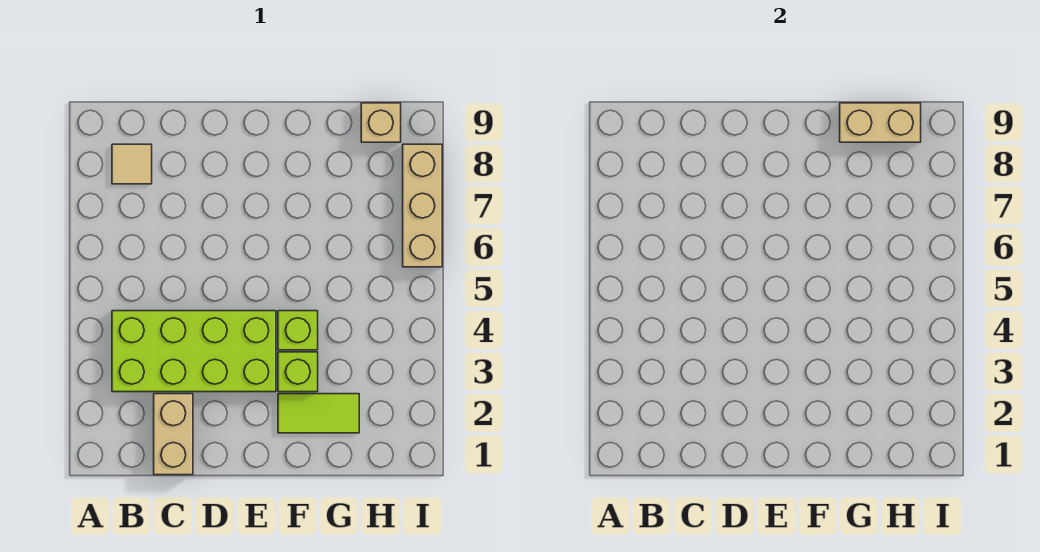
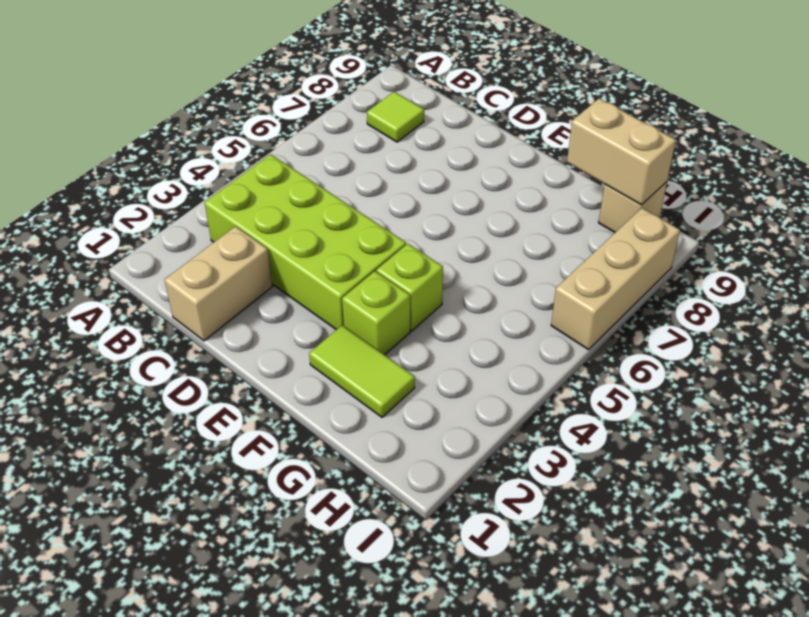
tan tile B8 level 1 -> lime tile B8 level 1

